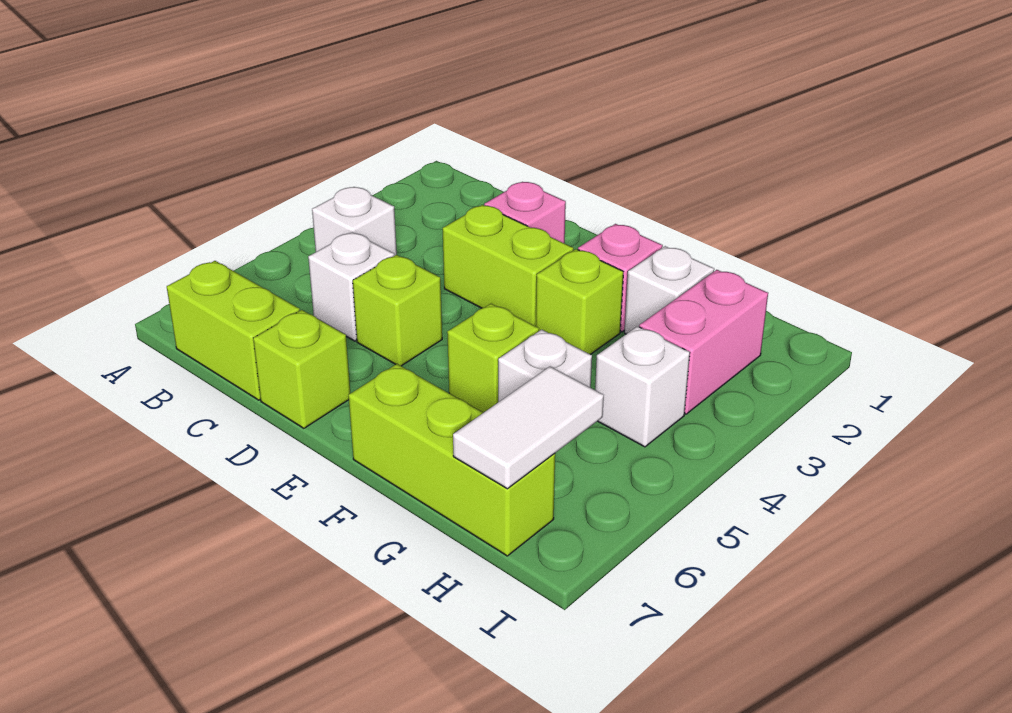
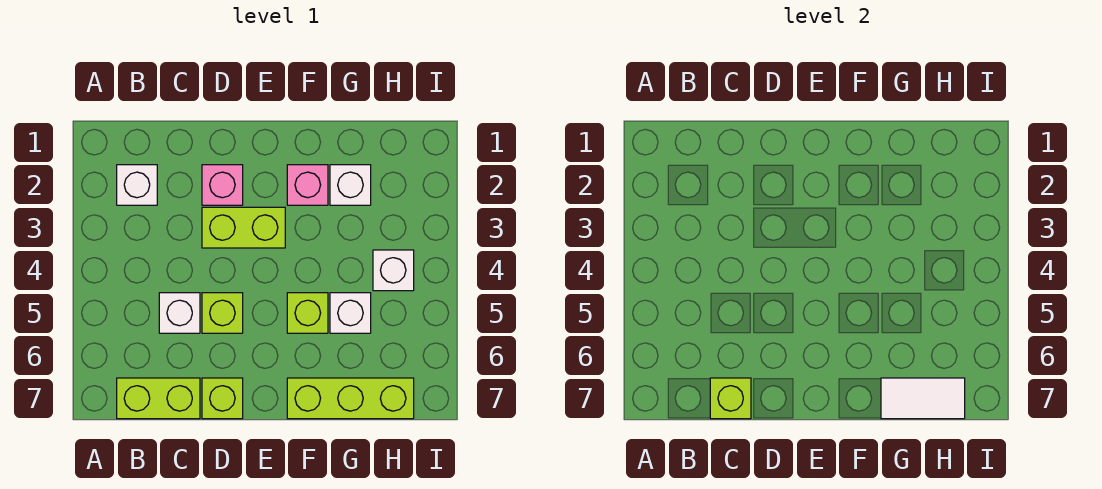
white brick B4 level 1 -> white brick B2 level 1
lime brick F3 level 1 -> lime brick C7 level 2
pink brick H2:H3 level 1 -> none
white tile H6:H7 level 2 -> white tile G7:H7 level 2

